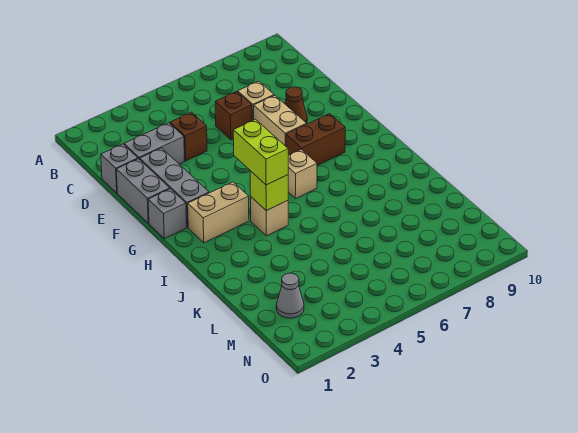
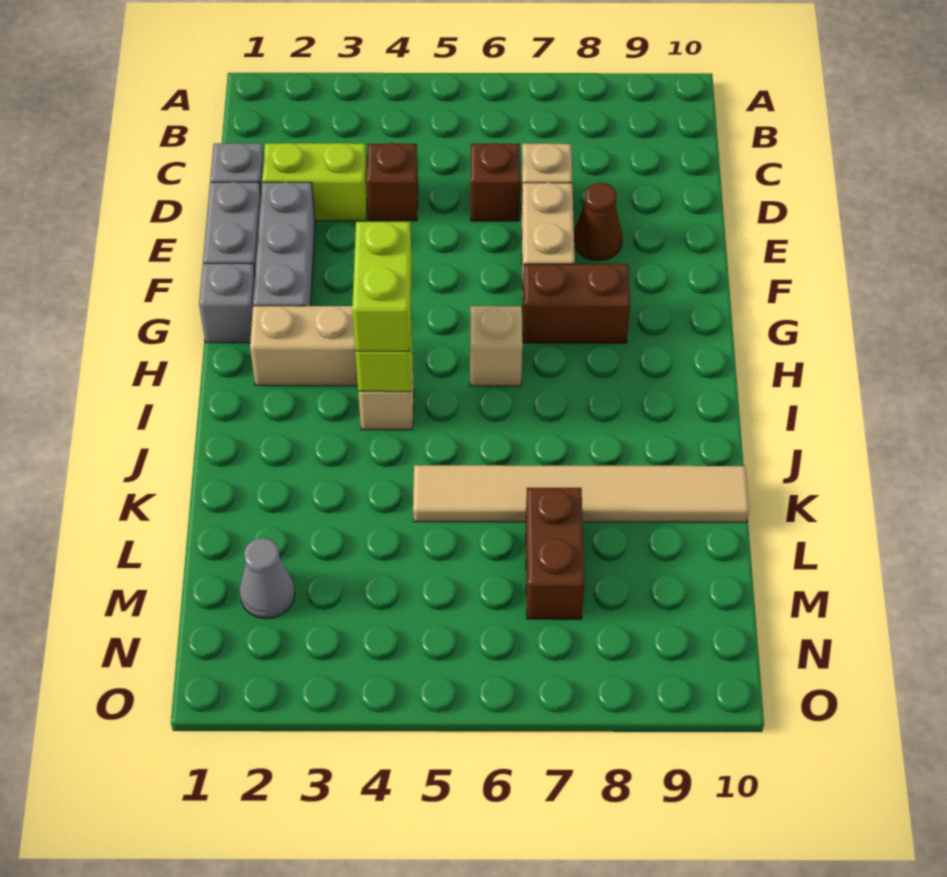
grey brick D2:D3 level 1 -> lime brick D2:D3 level 1
none -> tan tile K5:K10 level 1
none -> brown brick L7:M7 level 1

